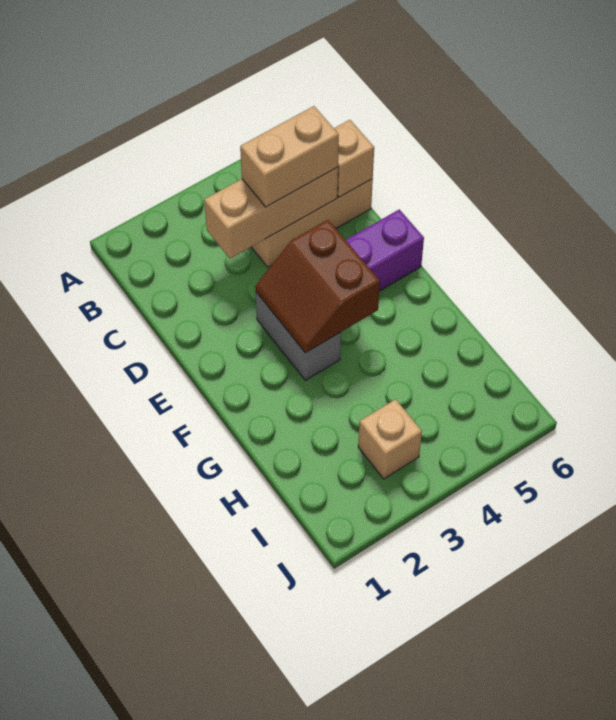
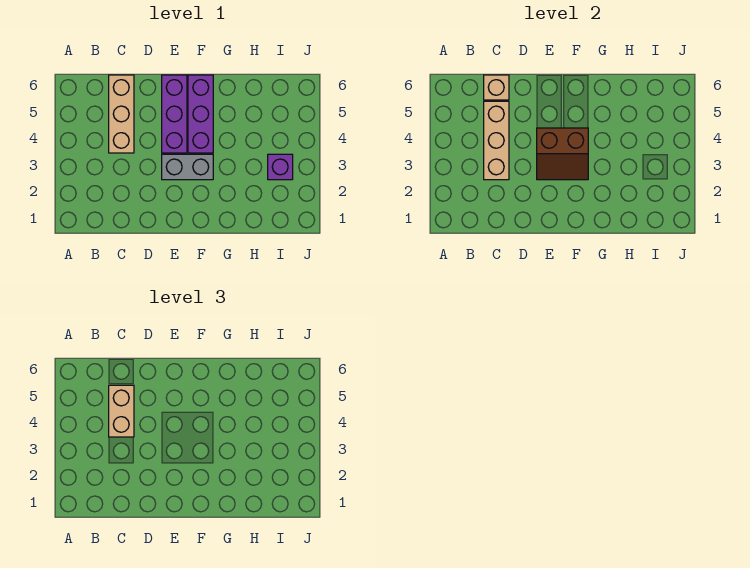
none -> purple brick F4:F6 level 1
tan brick I3 level 1 -> purple brick I3 level 1

